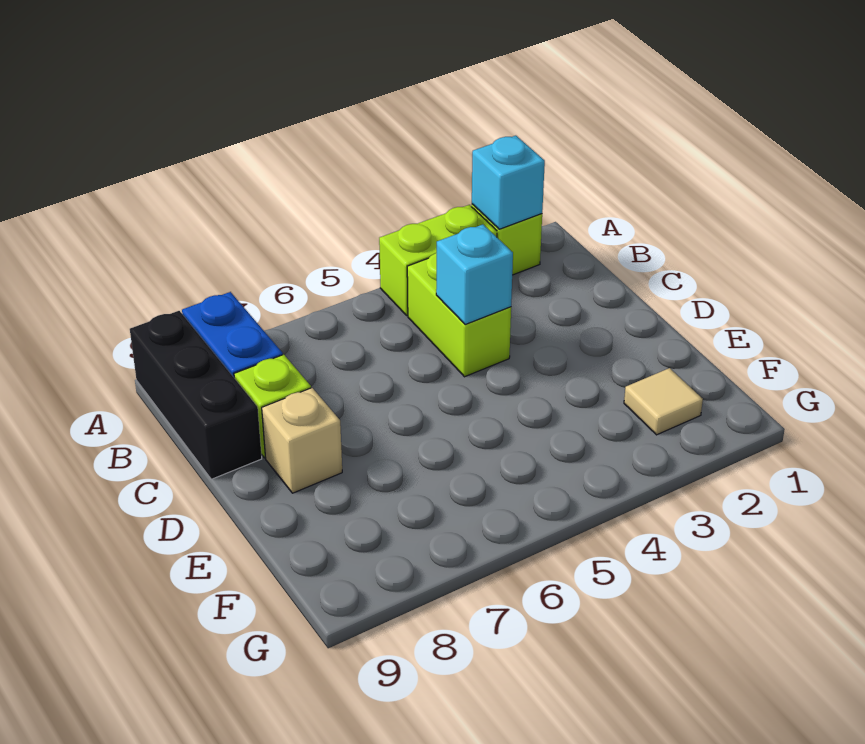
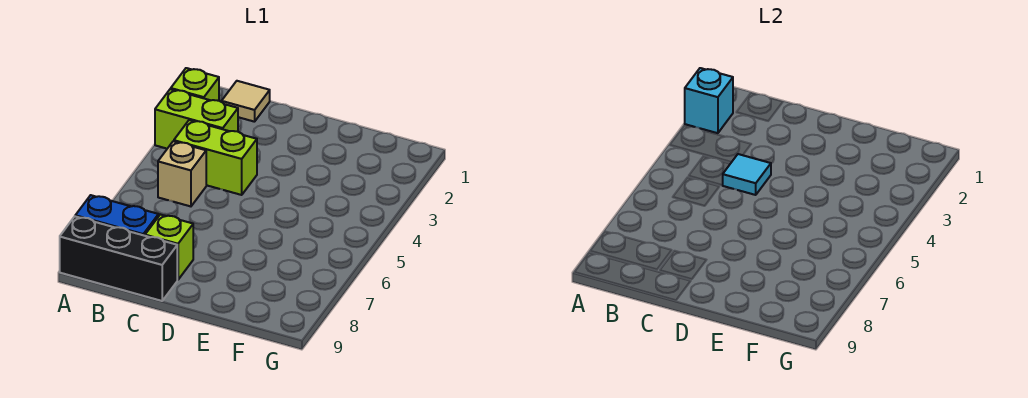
lime brick A3:A4 level 1 -> lime brick A3:B3 level 1
cyan brick C4 level 2 -> cyan tile C4 level 2
tan brick D8 level 1 -> tan brick B5 level 1
tan tile F2 level 1 -> tan tile B1 level 1

